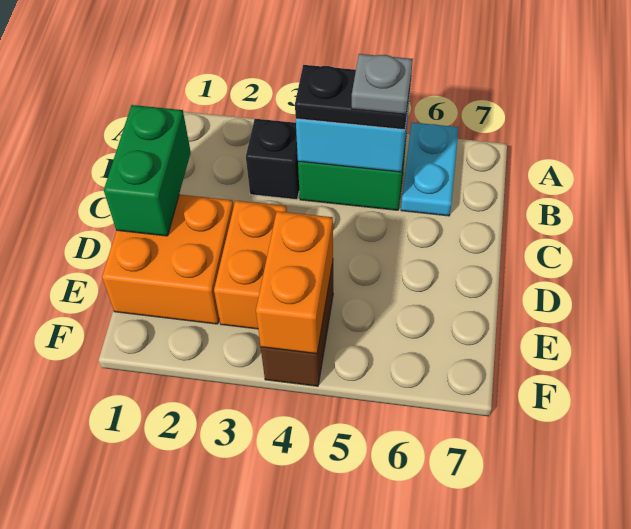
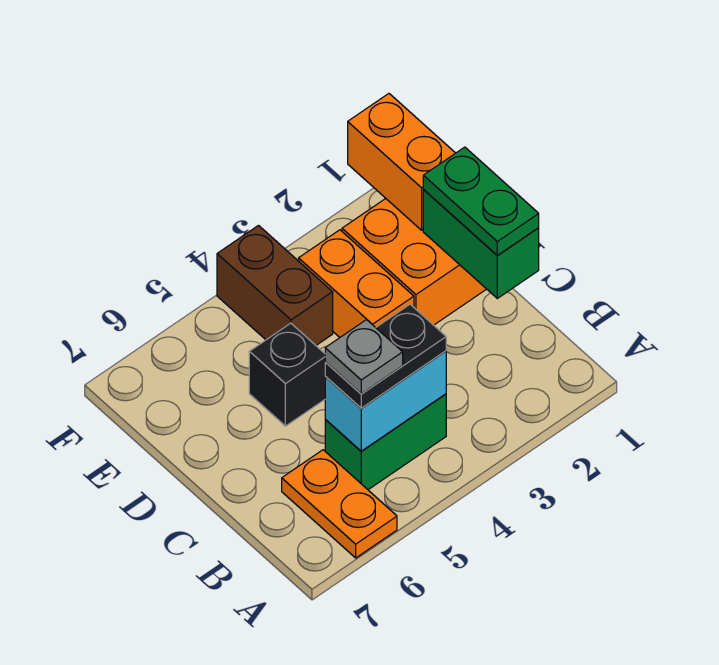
cyan plate A6:B6 level 1 -> orange plate A6:B6 level 1
black brick B3 level 1 -> black brick D5 level 1
none -> green plate C1:D1 level 3
orange brick E4:F4 level 2 -> orange brick E1:F1 level 2

